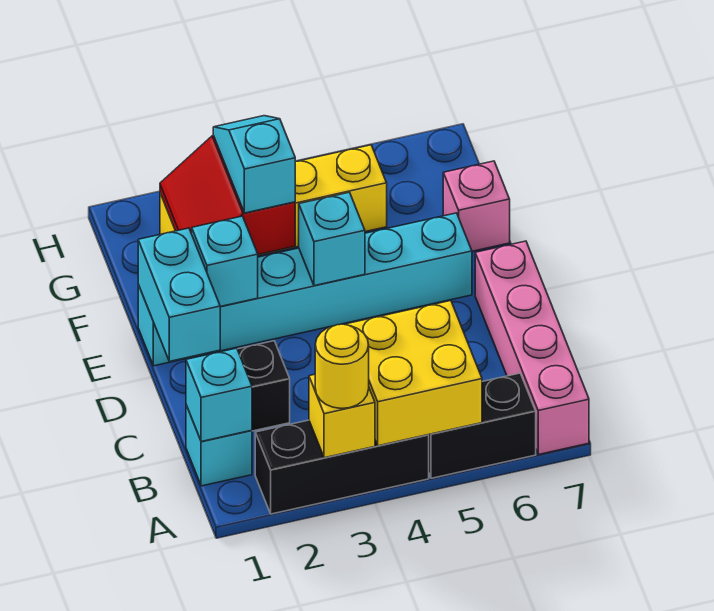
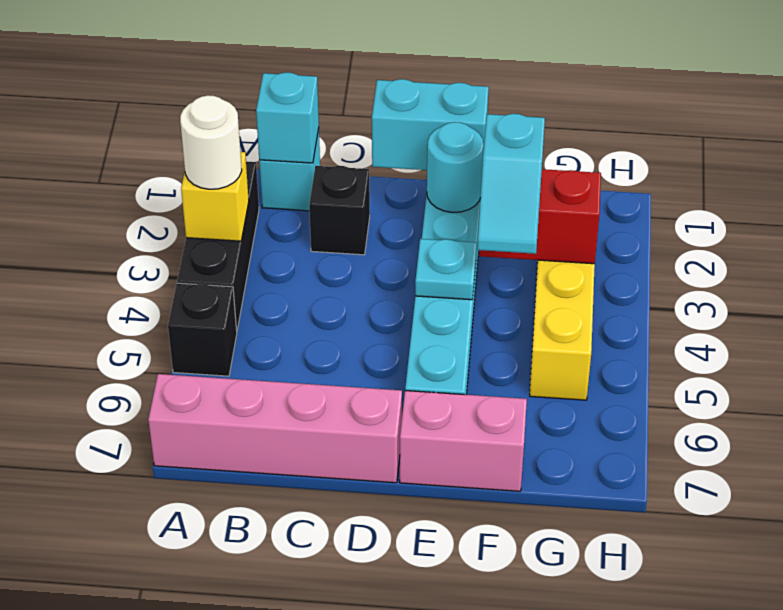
yellow round brick A3 level 3 -> white round brick A3 level 3
yellow brick A4:B5 level 2 -> none
black brick A5:A6 level 1 -> black brick A5 level 1
cyan brick E2 level 2 -> cyan round brick E2 level 2
cyan brick E4 level 2 -> cyan plate E4 level 2
cyan slope F3:G3 level 3 top F -> cyan slope F3:F4 level 3 top 3
pink brick F7 level 1 -> pink brick E7:F7 level 1

